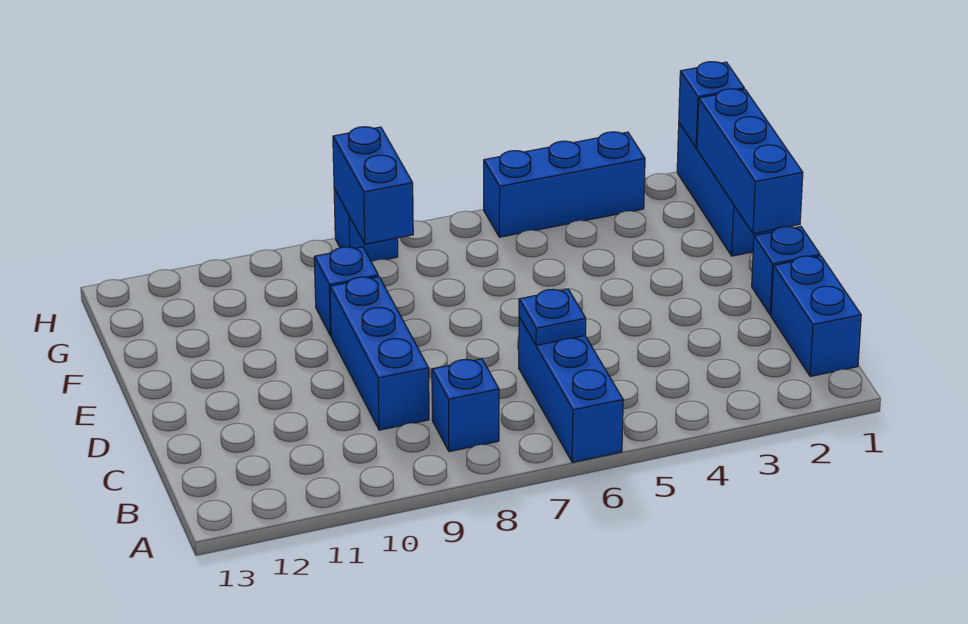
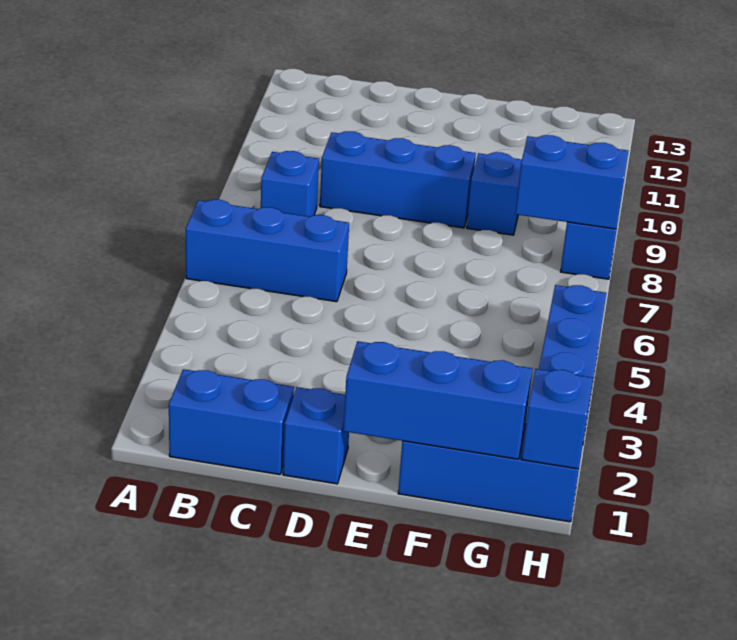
blue plate C6 level 2 -> none

